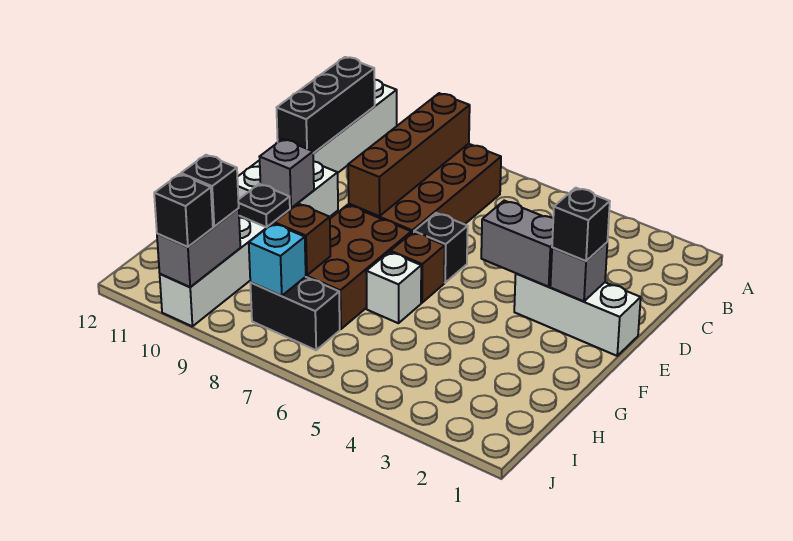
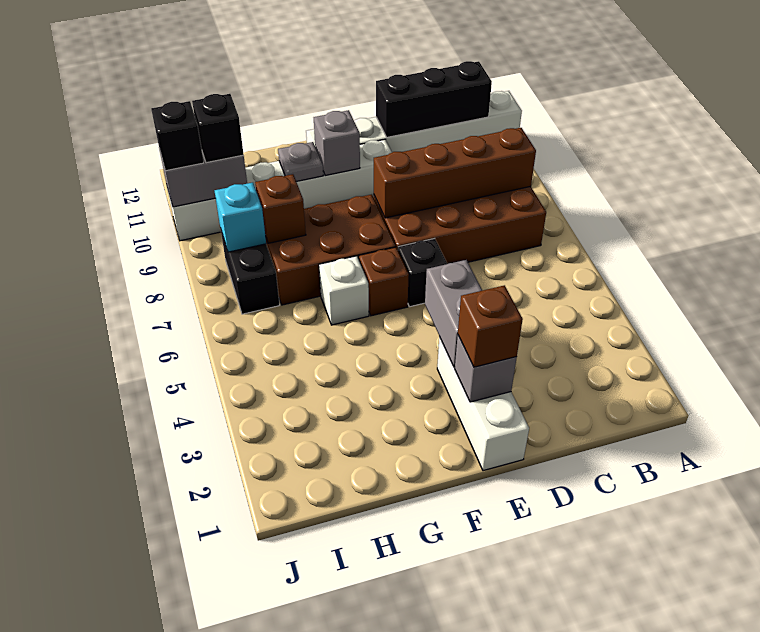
black brick E2 level 3 -> brown brick E2 level 3
black plate G10 level 2 -> grey plate G10 level 2

